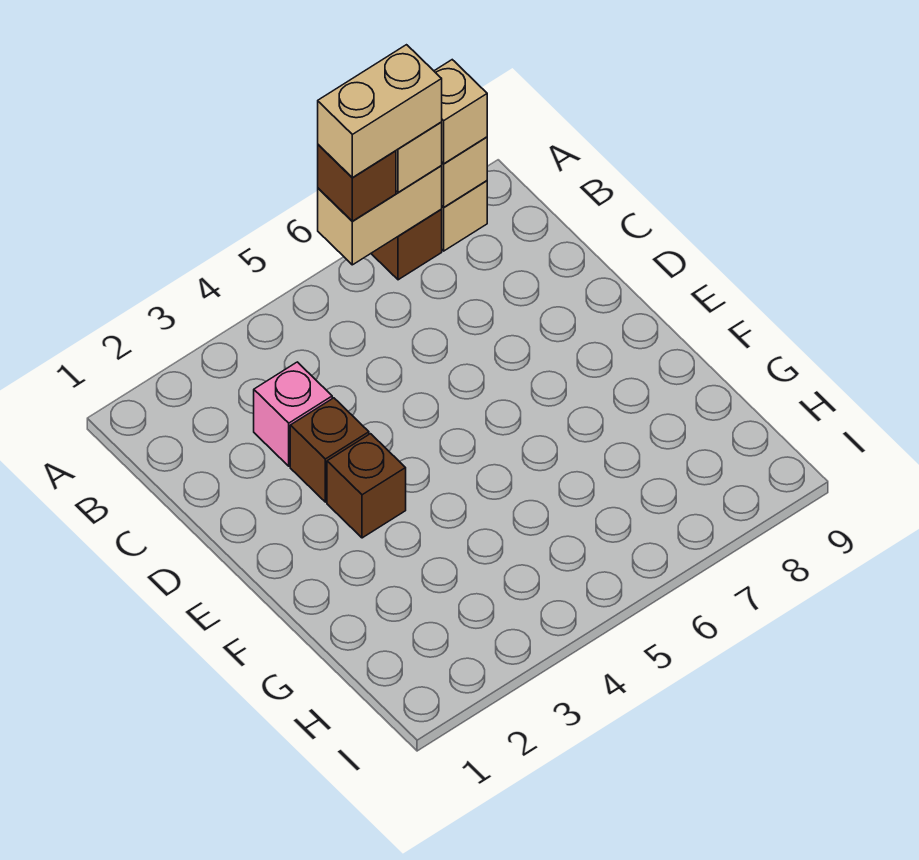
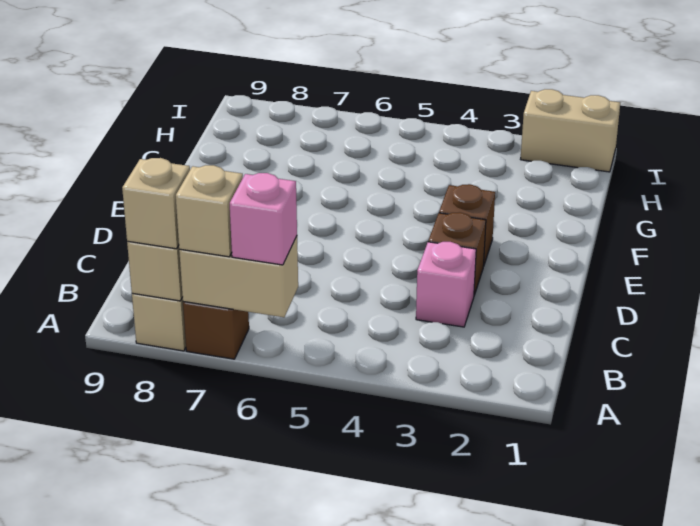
brown brick A6 level 3 -> pink brick A6 level 3
tan brick A6:A7 level 4 -> tan brick I1:I2 level 1

